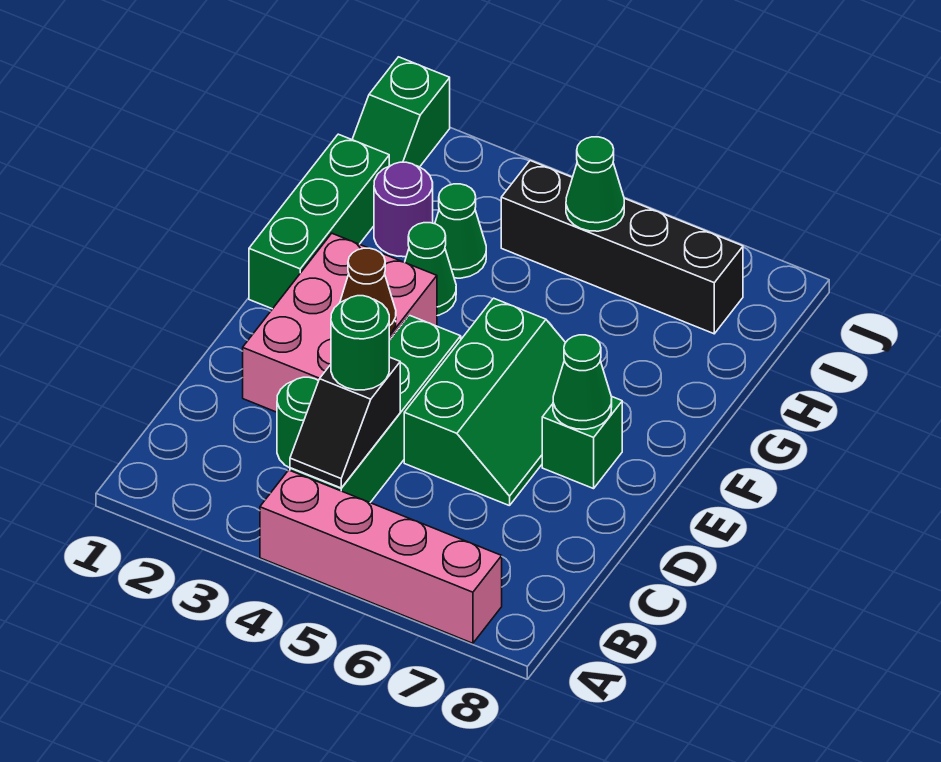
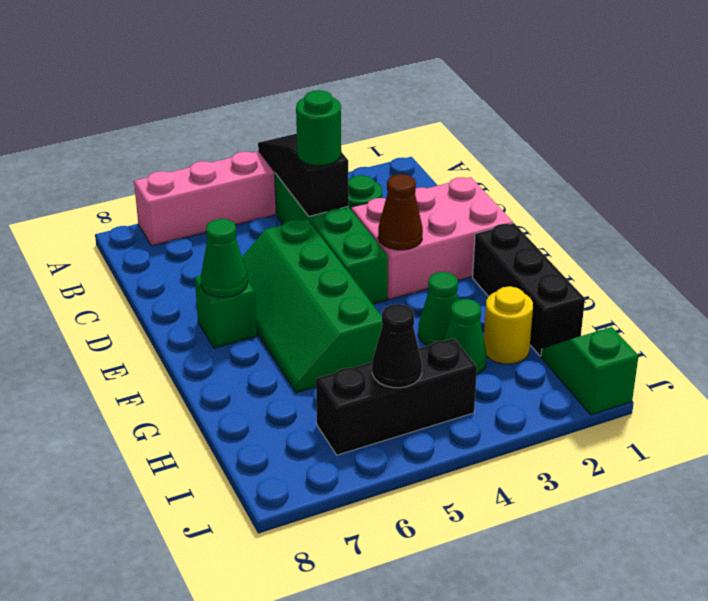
black slope B4:C4 level 2 top C -> black slope A4:C4 level 2 top C
pink brick D2:F3 level 1 -> pink brick D1:E3 level 1
green slope D5:F6 level 1 top 5 -> green slope D5:G6 level 1 top 5
green brick F1:H1 level 1 -> black brick F1:H1 level 1
purple round brick H2 level 1 -> yellow round brick H2 level 1
black brick I4:I7 level 1 -> black brick I4:I6 level 1
green cone I5 level 2 -> black cone I5 level 2

